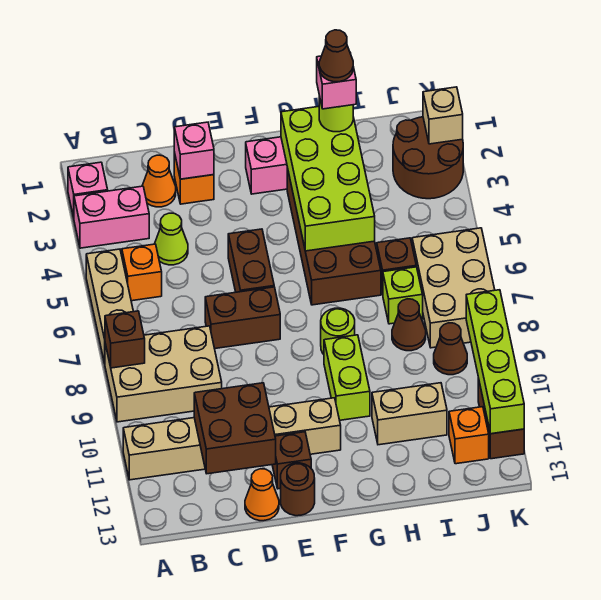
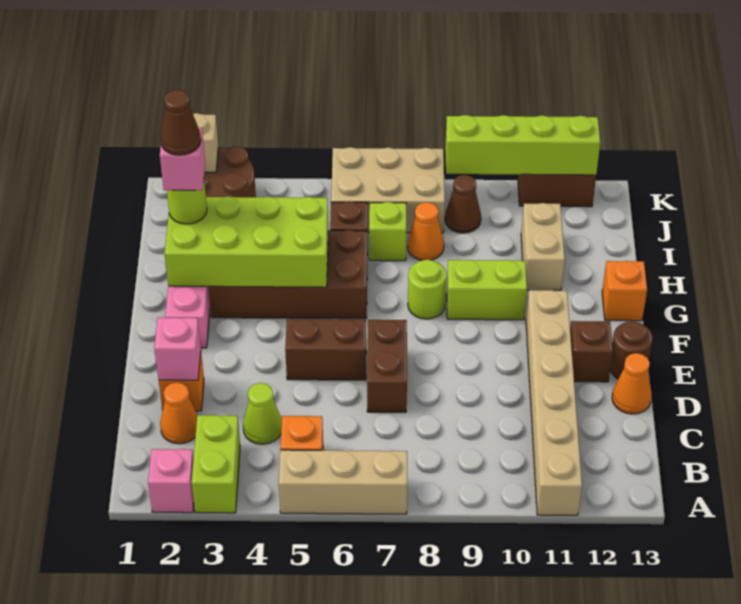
pink brick A3:B3 level 1 -> lime brick A3:B3 level 1
tan brick A8:C9 level 1 -> none
brown brick A8 level 2 -> none
brown brick C11:D12 level 2 -> none
brown cone I8 level 1 -> orange cone I8 level 1
orange brick J12 level 1 -> orange brick G13 level 1

